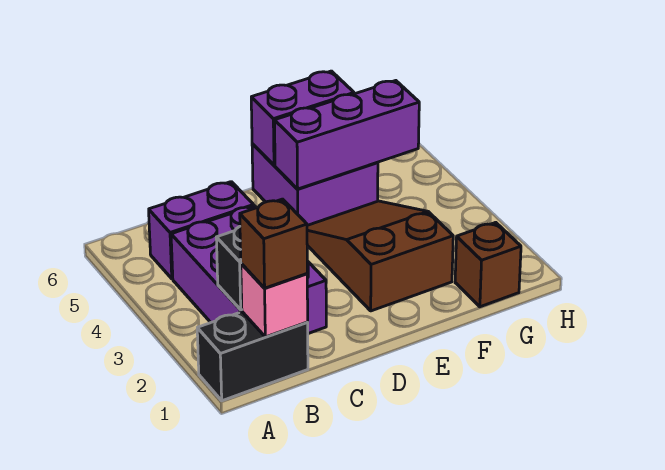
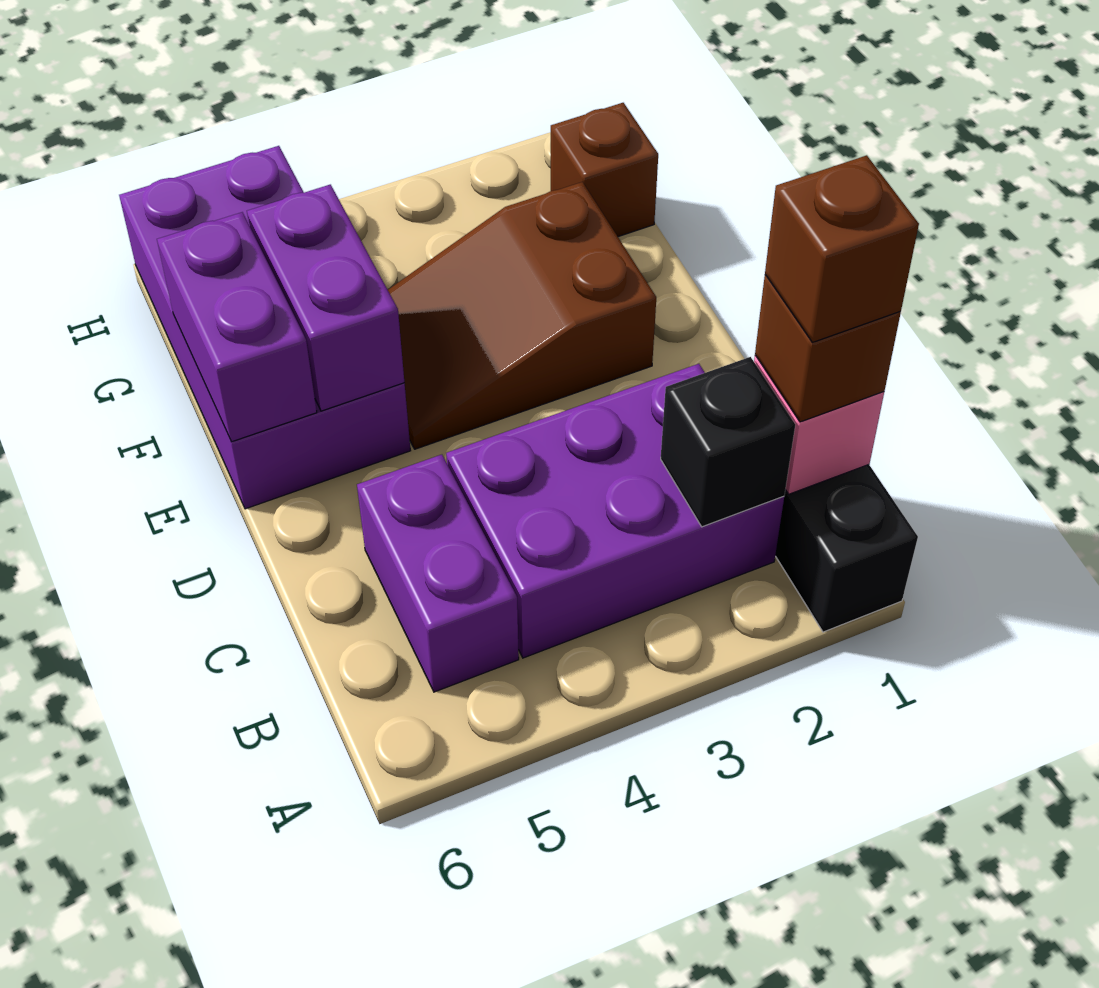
none -> brown brick B1 level 4
purple brick E5:F6 level 1 -> purple brick E5:H6 level 1
purple brick E5:G5 level 2 -> purple brick E5:F5 level 2

